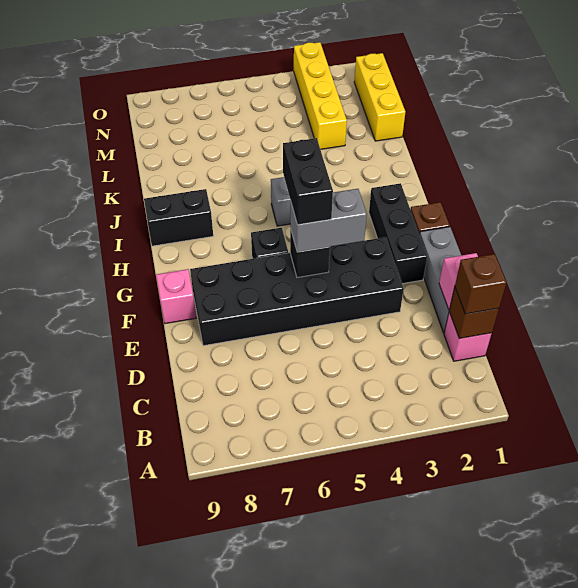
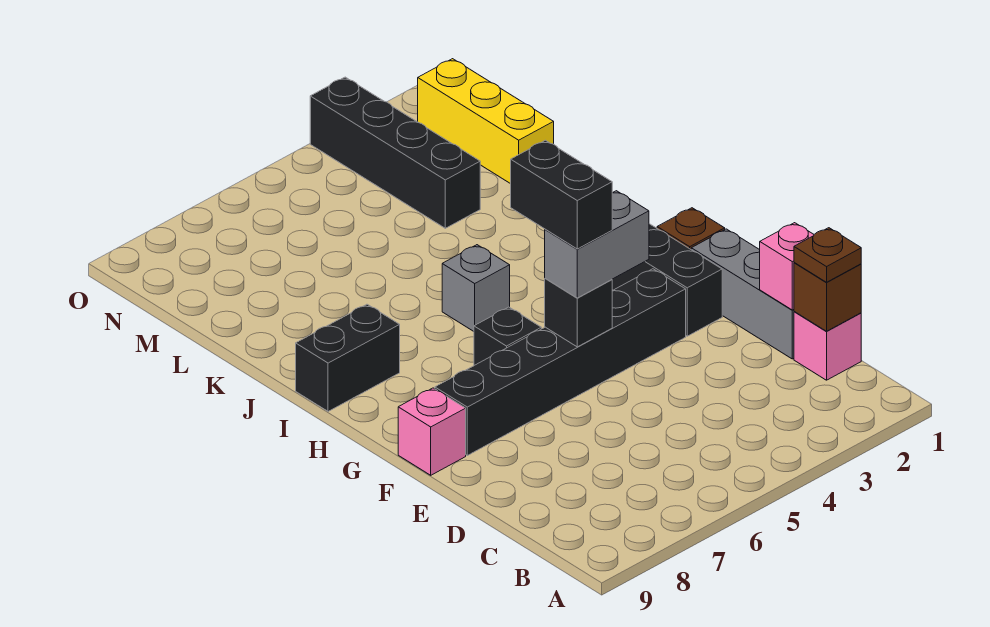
brown brick C1 level 3 -> brown plate C1 level 3
black brick E3:F8 level 1 -> black brick F3:F8 level 1
yellow brick L3:O3 level 1 -> black brick L3:O3 level 1

